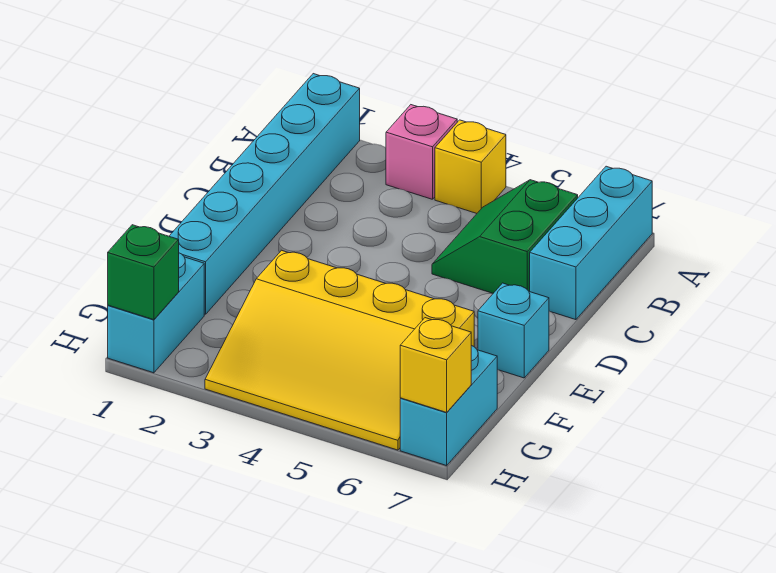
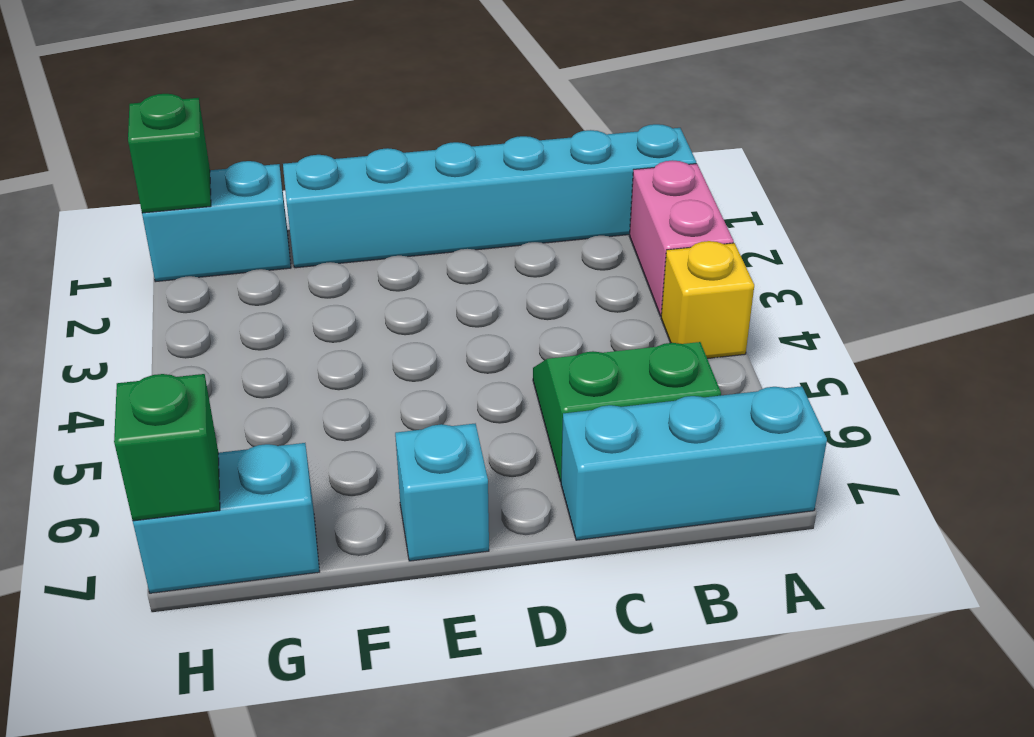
pink brick A3 level 1 -> pink brick A2:A3 level 1
yellow slope F3:H6 level 1 top F -> none
yellow brick H7 level 2 -> green brick H7 level 2

